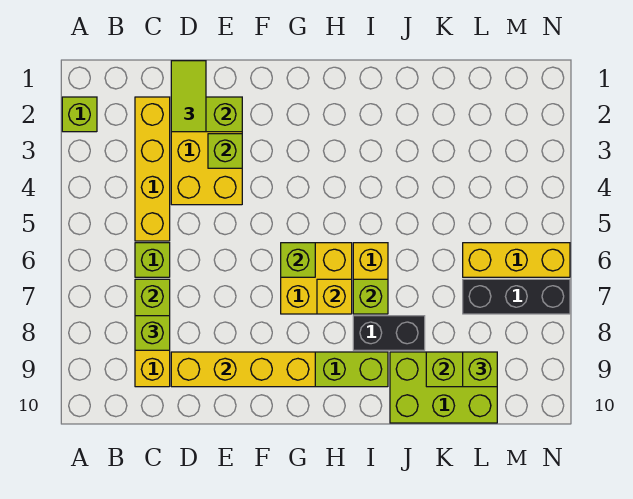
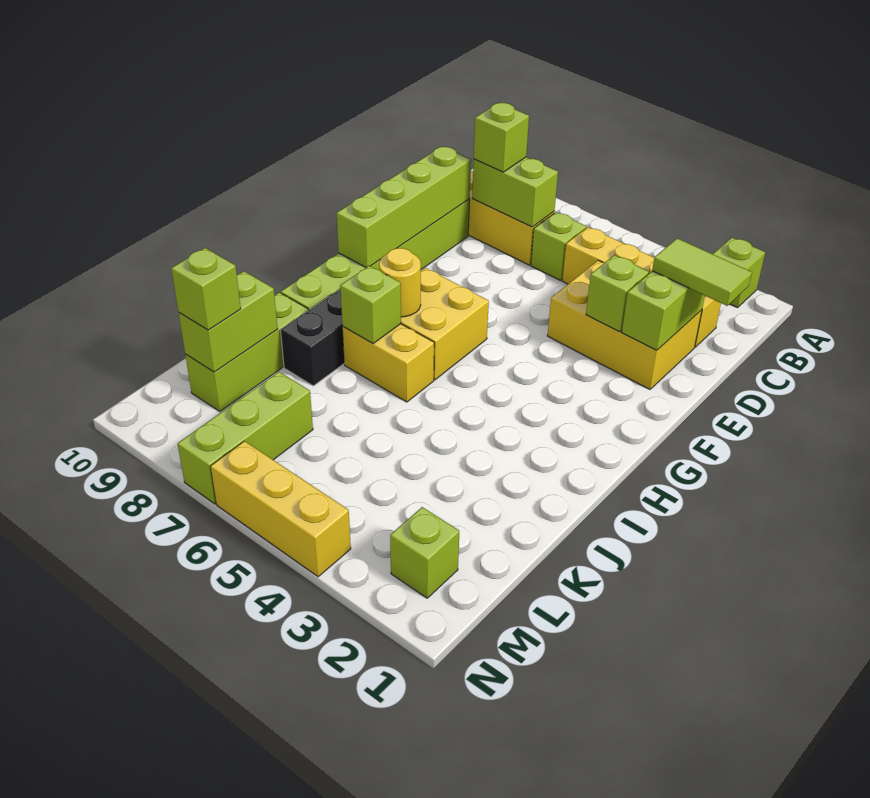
yellow brick D9:G9 level 2 -> lime brick D9:G9 level 2
lime brick G6 level 2 -> lime brick M2 level 1
yellow brick H7 level 2 -> yellow round brick H7 level 2
lime brick J9:L10 level 1 -> lime brick J9:L9 level 1
yellow brick L6:N6 level 1 -> yellow brick N4:N6 level 1
black brick L7:N7 level 1 -> lime brick L7:N7 level 1

